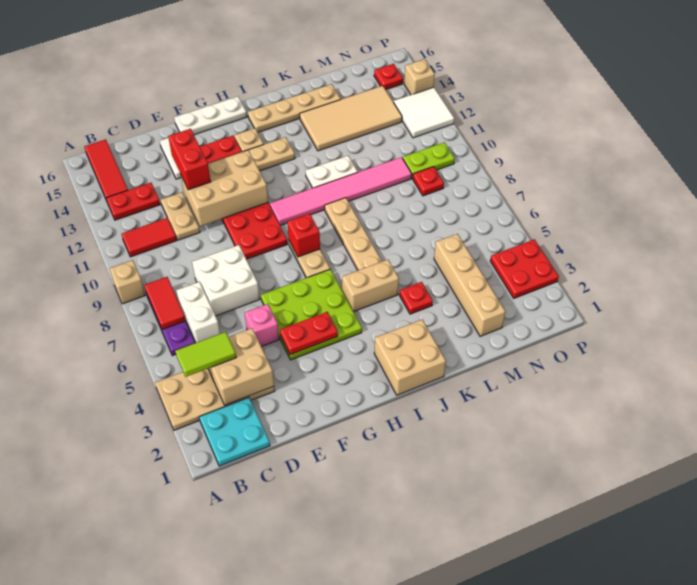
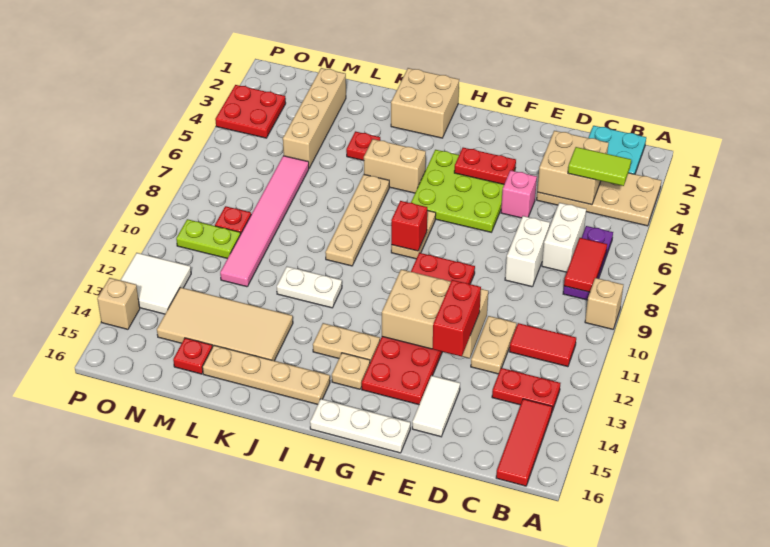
white brick D7:E8 level 1 -> white brick D7:D8 level 1
pink tile H10:M10 level 1 -> pink tile M6:M11 level 1
red plate O15 level 1 -> red plate M15 level 1

